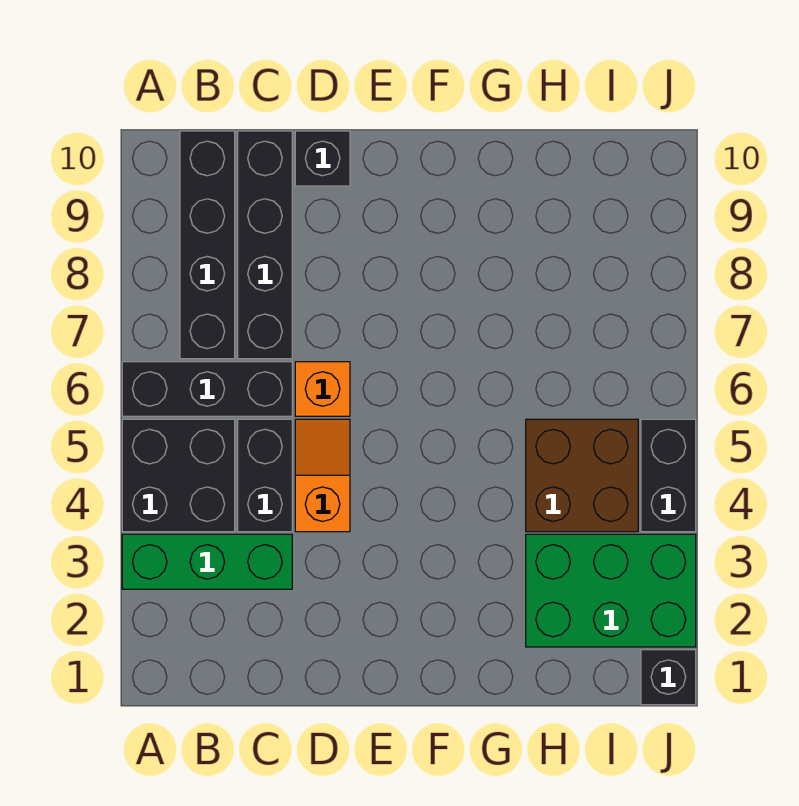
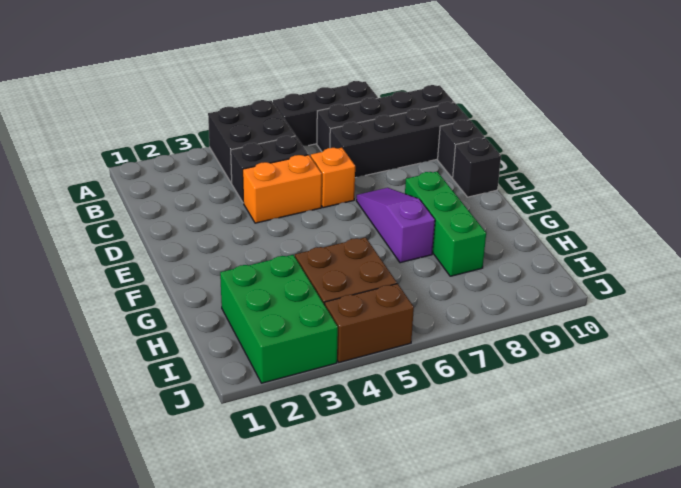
green brick A3:C3 level 1 -> green brick F8:H8 level 1
black brick A6:C6 level 1 -> black brick A6:A8 level 1
orange slope D4:D5 level 1 top 4 -> orange brick D4:D5 level 1
none -> purple slope E7:G7 level 1 top G
black brick J1 level 1 -> black brick E10 level 1
black brick J4:J5 level 1 -> brown brick J4:J5 level 1

